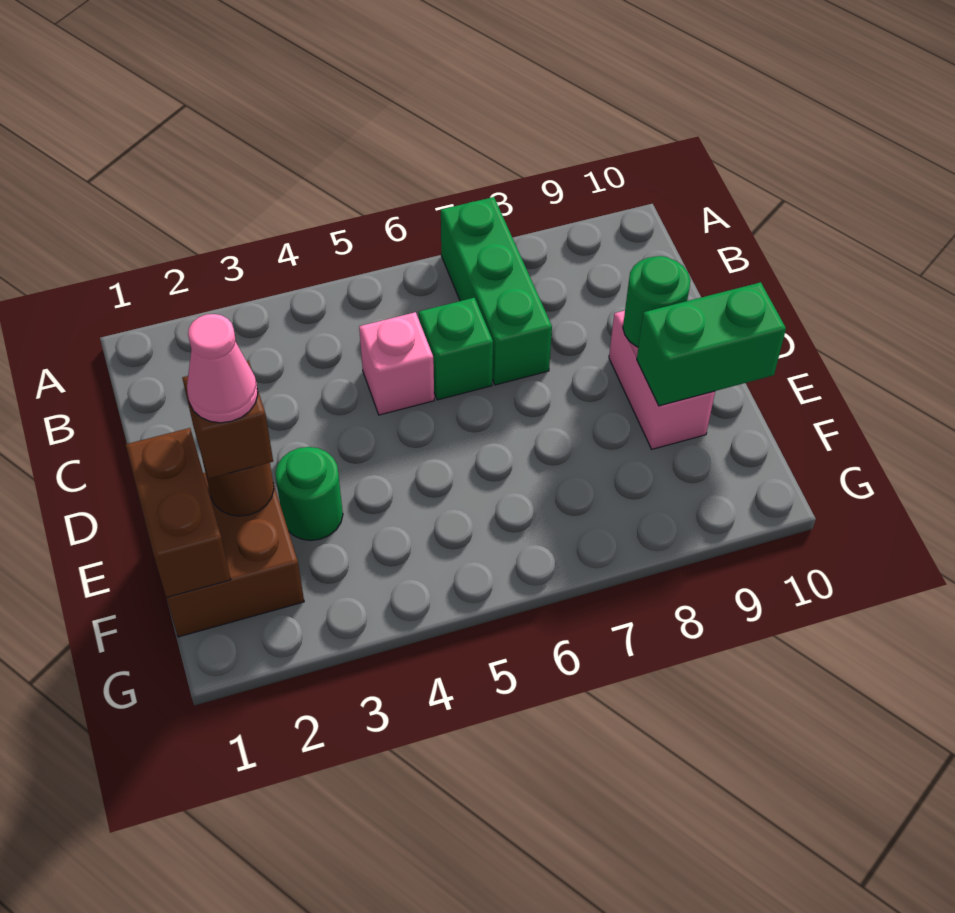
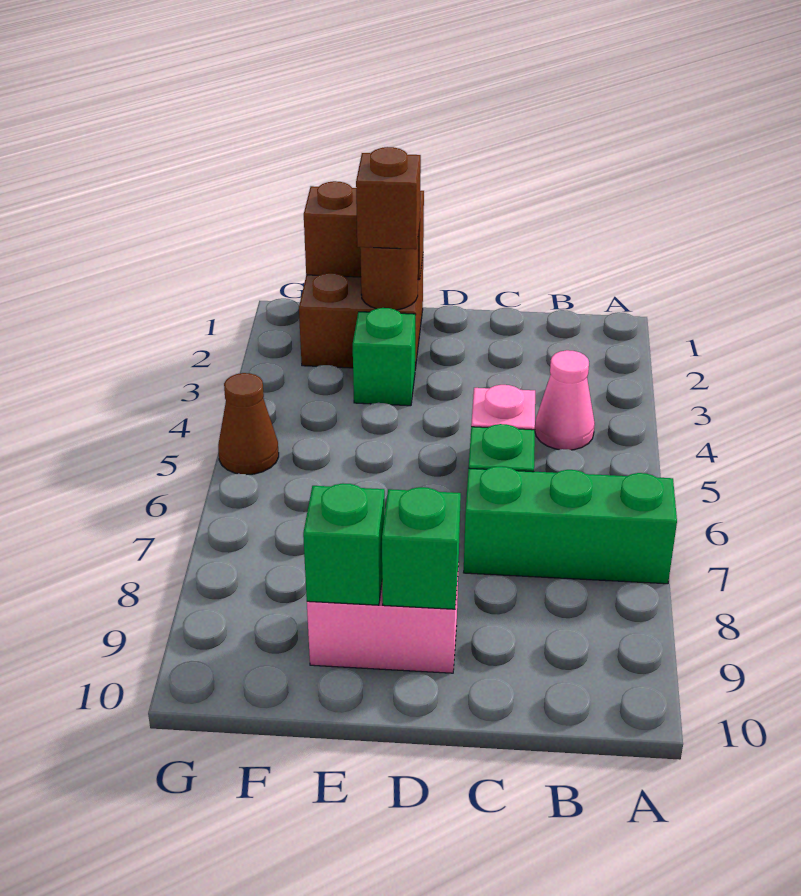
green round brick D9 level 2 -> green brick D9 level 2
pink cone E2 level 4 -> pink cone B4 level 1
green round brick E3 level 1 -> green brick E3 level 1
green brick E9:E10 level 2 -> green brick E9 level 2
none -> brown cone G5 level 1

